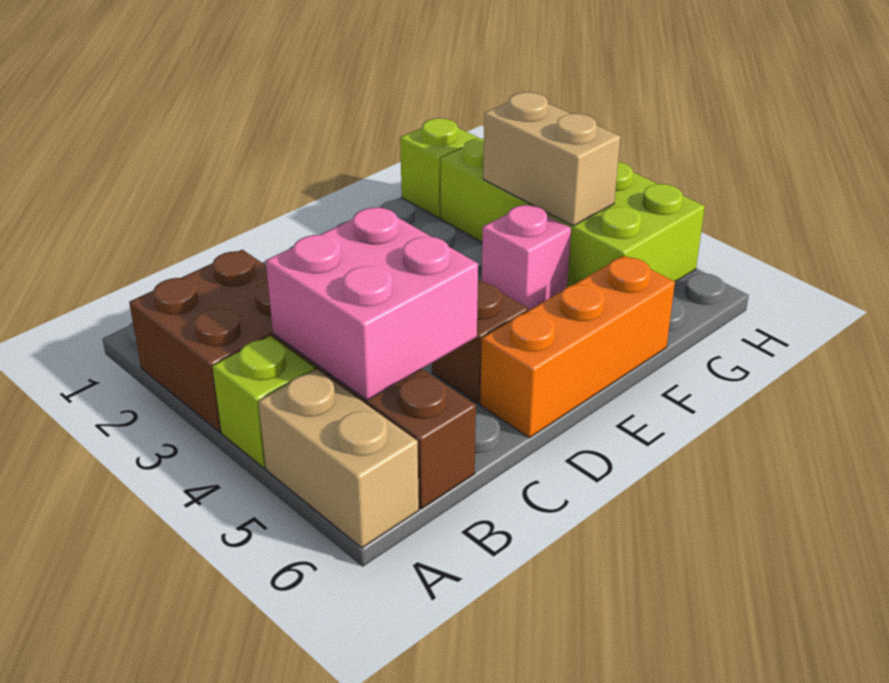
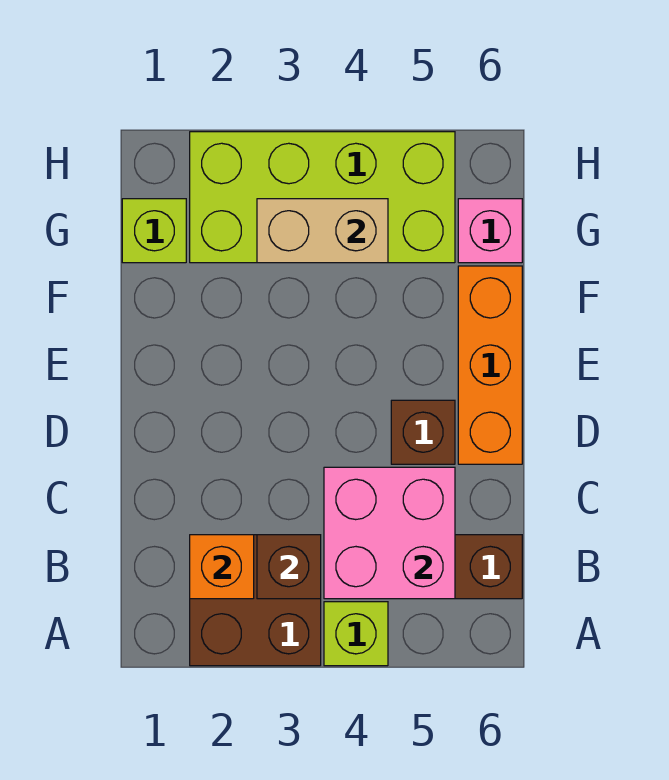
tan brick A5:A6 level 1 -> none
none -> orange brick B2 level 2
none -> brown brick B3 level 2
pink brick F4 level 1 -> pink brick G6 level 1

